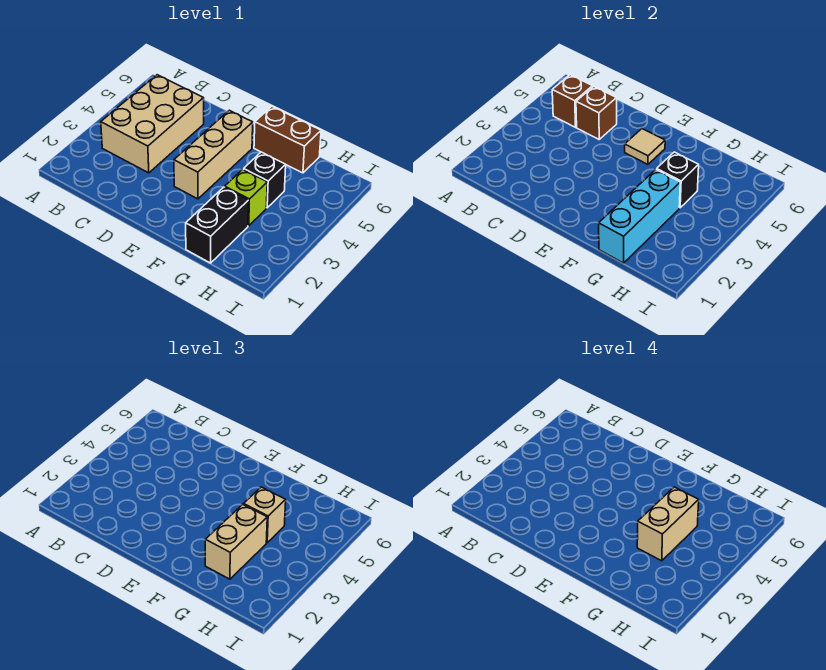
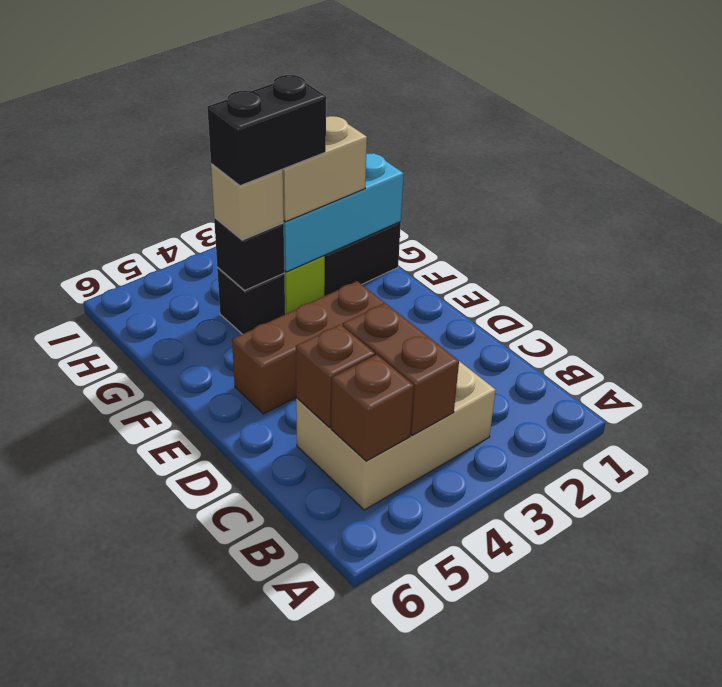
tan brick E3:E5 level 1 -> brown brick E3:E5 level 1
tan tile E5 level 2 -> none
brown brick F6:G6 level 1 -> brown brick B4:C4 level 2
tan brick G3:G4 level 4 -> black brick G3:G4 level 4

